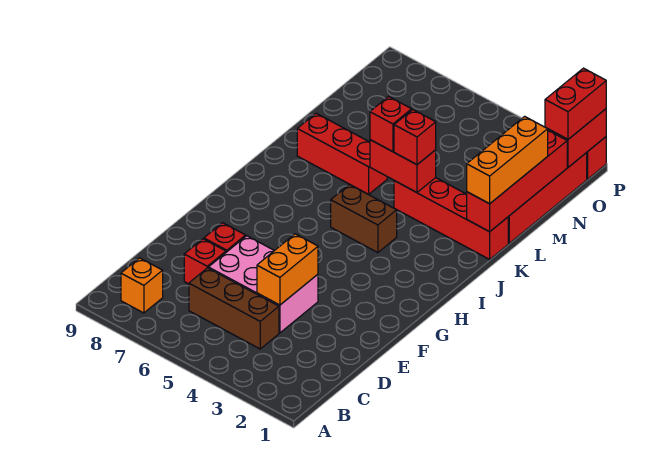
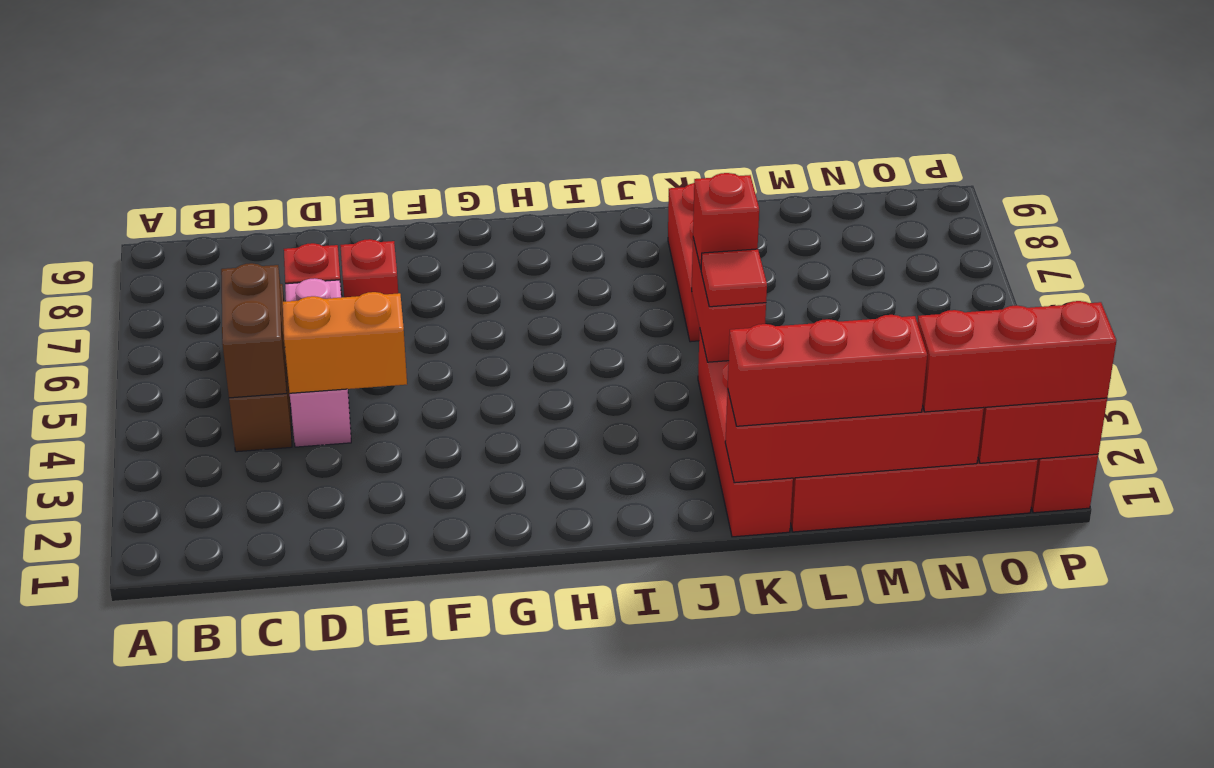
orange brick B8 level 1 -> none
pink brick D4:E6 level 1 -> pink brick D4:D6 level 1
brown brick I4:I5 level 1 -> brown brick C4:C5 level 2
orange brick K1:M1 level 3 -> red brick K1:M1 level 3
red brick K4 level 3 -> red tile K4 level 3
red brick O1:P1 level 3 -> red brick N1:P1 level 3

